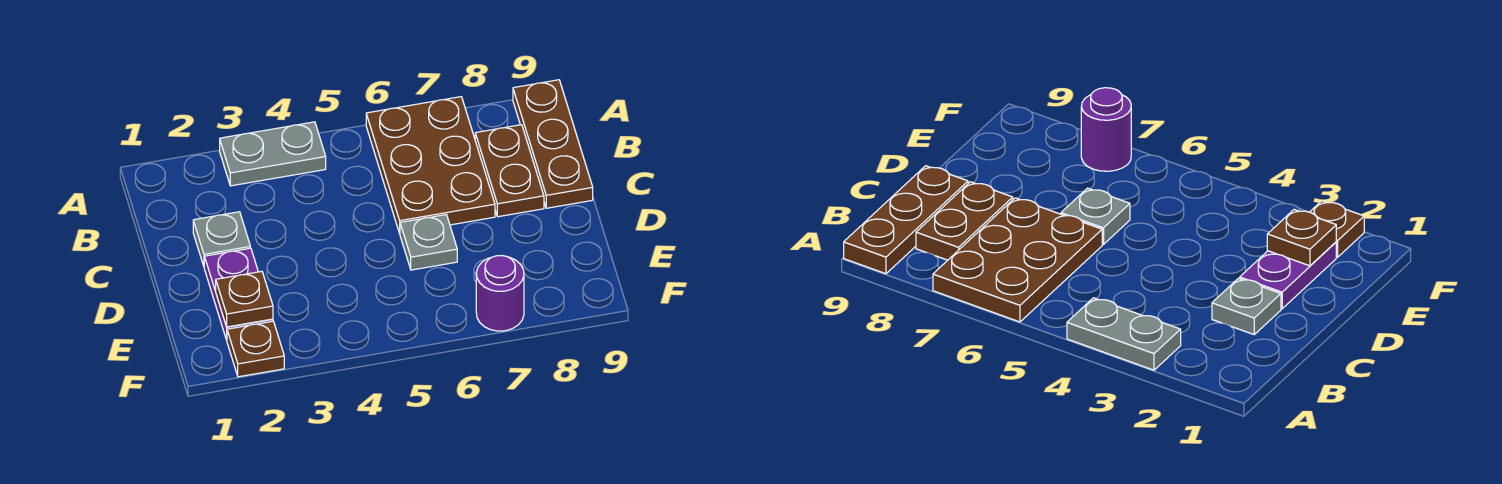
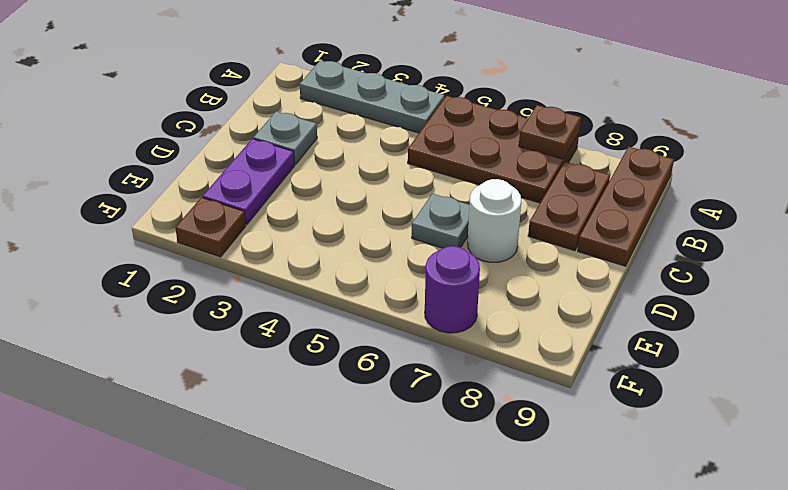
grey plate A3:A4 level 1 -> grey plate A2:A4 level 1
brown plate A6:C7 level 1 -> brown plate A5:B7 level 1
none -> white round brick D7 level 1
brown plate E2 level 2 -> brown plate A7 level 2

